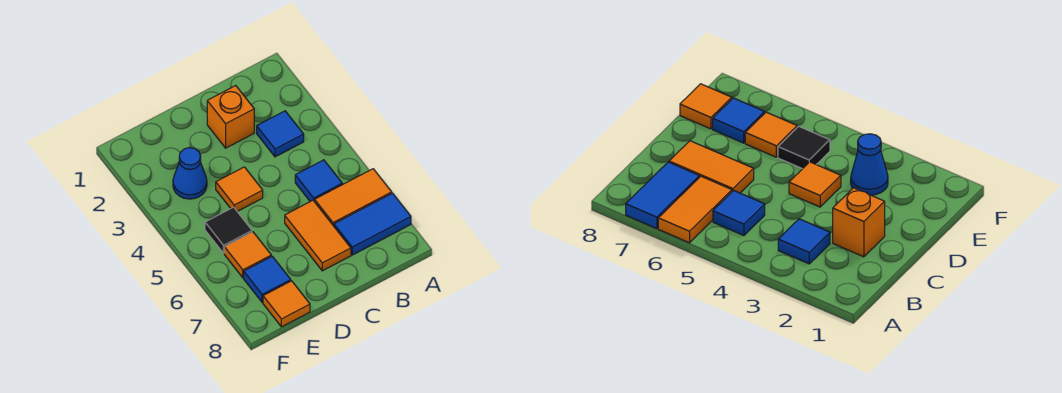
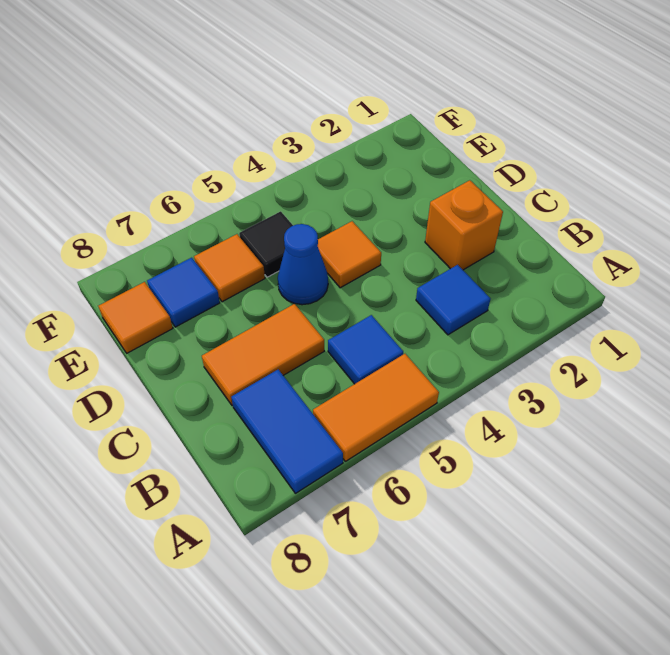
orange tile A6:B6 level 1 -> orange tile A5:A6 level 1
blue cone E3 level 1 -> blue cone D5 level 1

